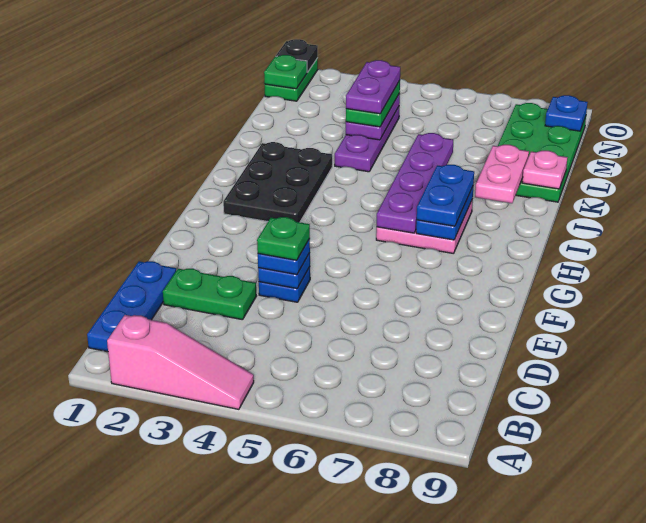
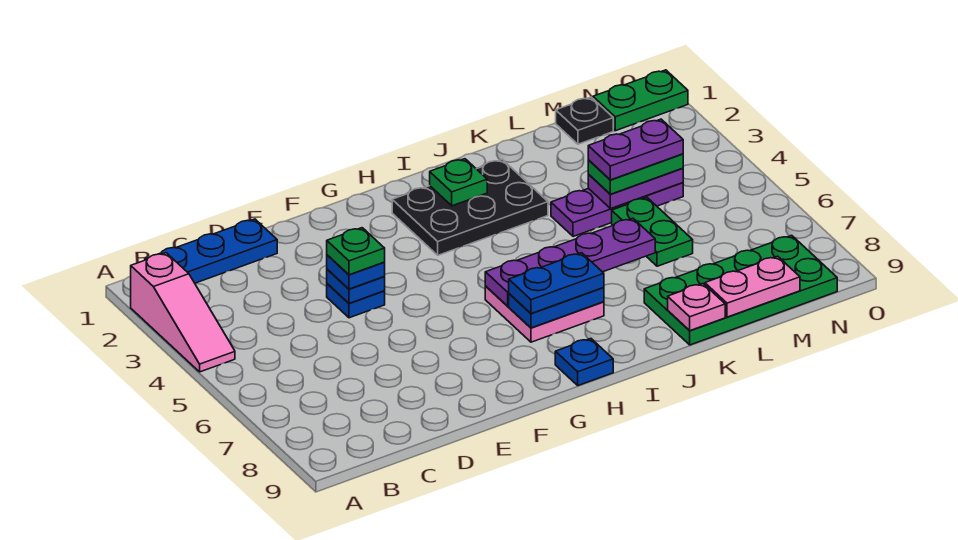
green plate D2:D3 level 1 -> green plate L5:L6 level 1
pink plate J8:K8 level 2 -> pink plate L9:M9 level 2
green plate N1 level 2 -> green plate I2 level 2
blue plate N9 level 2 -> blue plate H9 level 1
black plate O1 level 2 -> black plate M1 level 1

